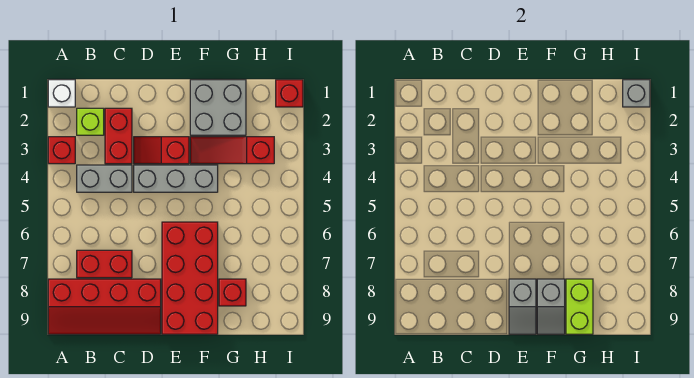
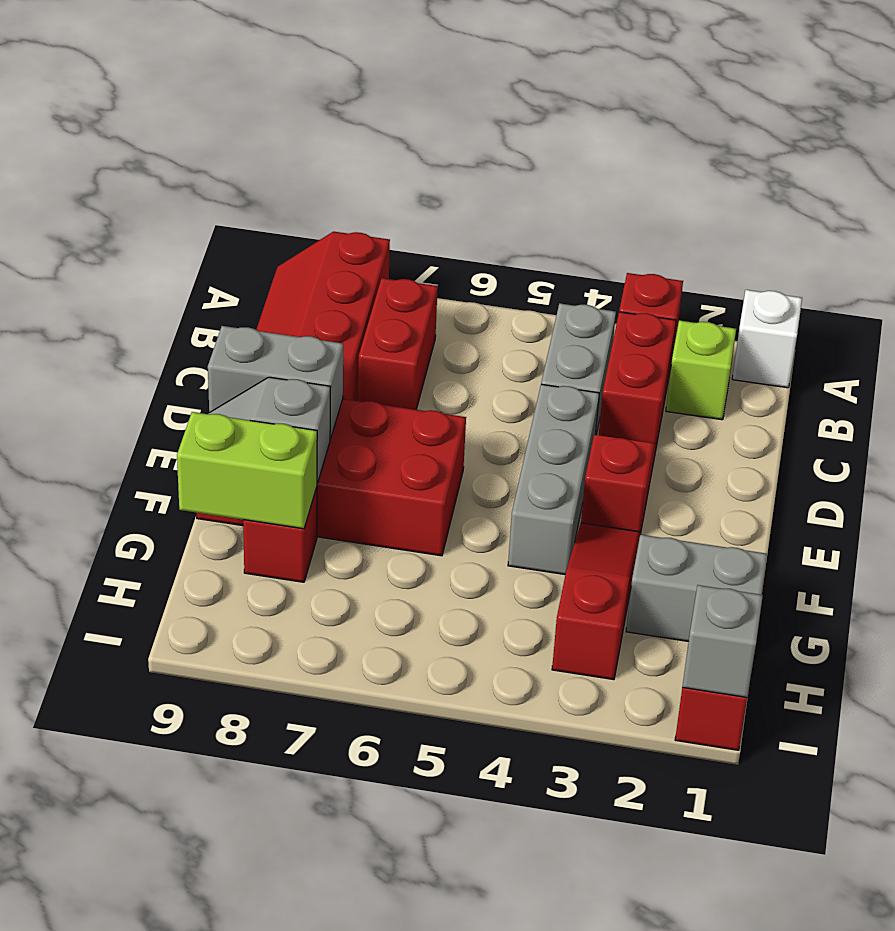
red brick C2:C3 level 1 -> red brick B3:C3 level 1
grey slope E8:E9 level 2 top 8 -> grey brick E8:E9 level 2
grey brick F1:G2 level 1 -> grey brick G1:G2 level 1

